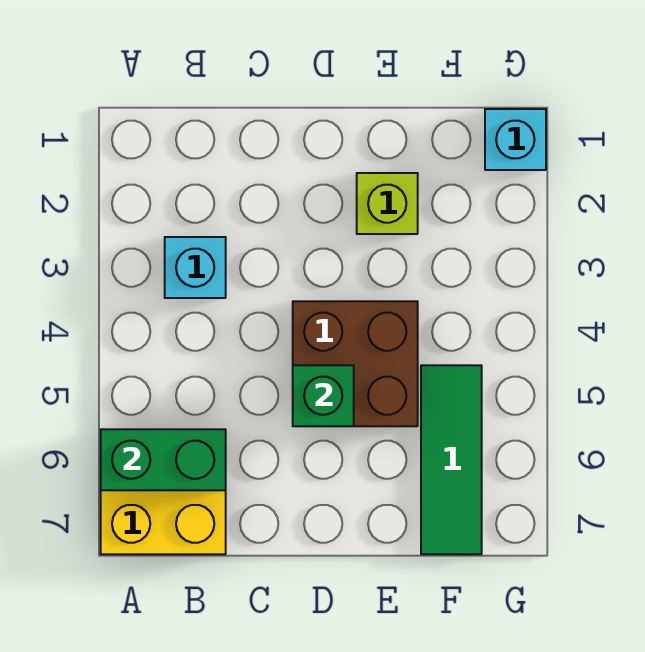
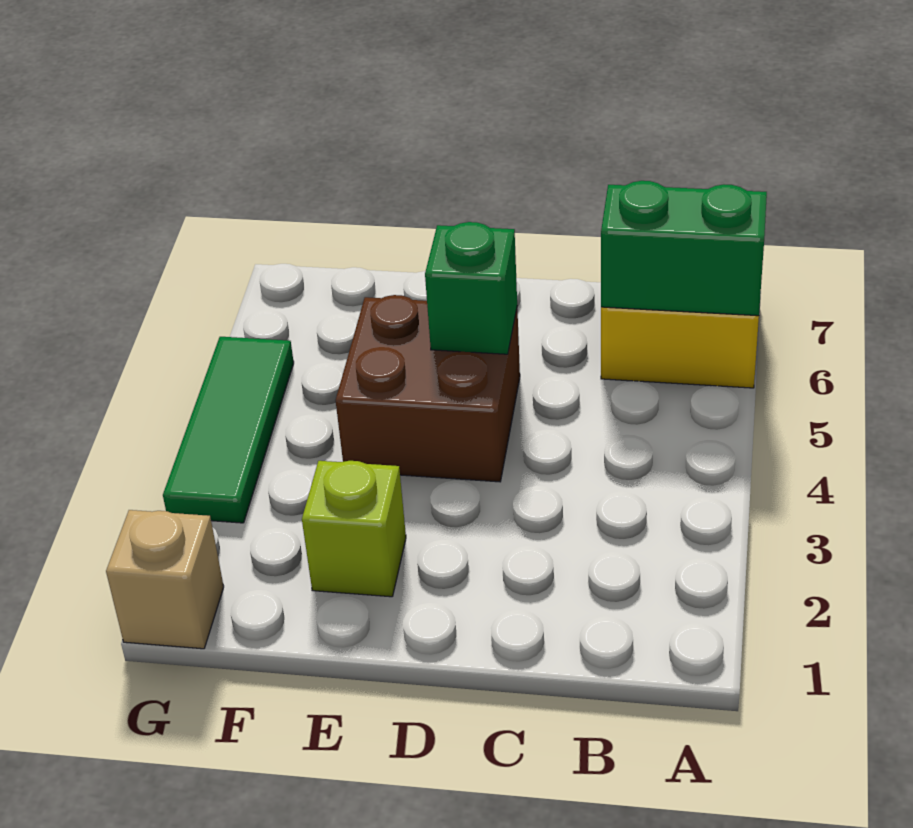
cyan brick B3 level 1 -> none
green tile F5:F7 level 1 -> green tile G3:G5 level 1
cyan brick G1 level 1 -> tan brick G1 level 1

